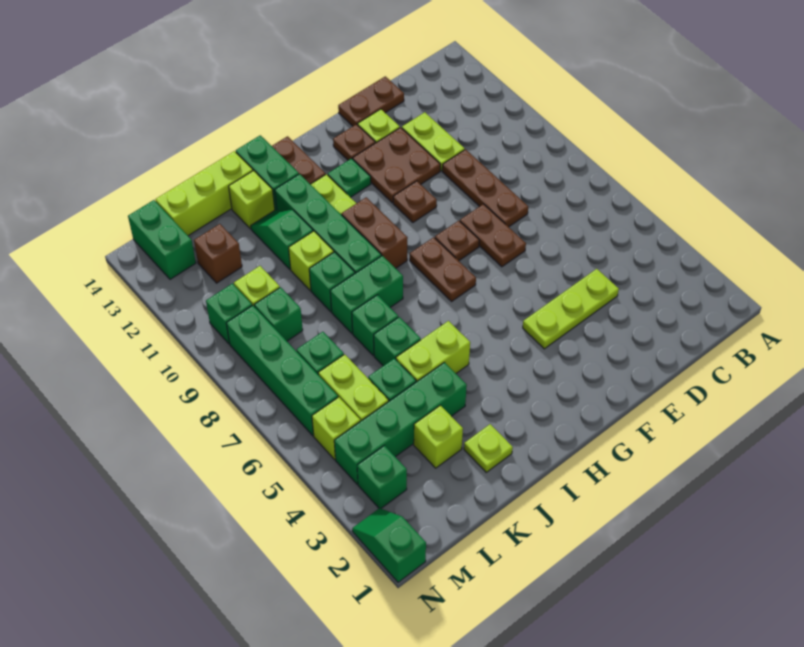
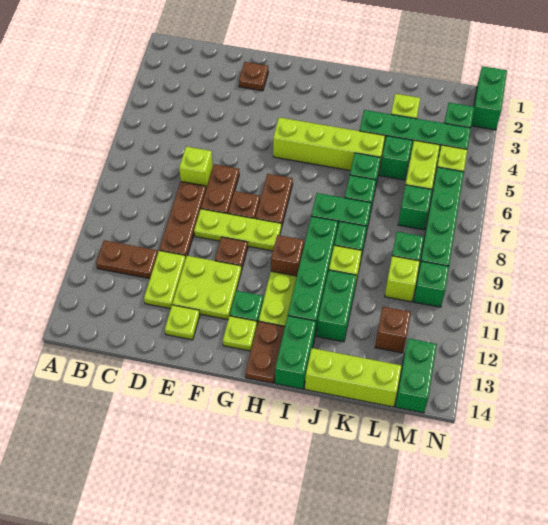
lime plate D4:F4 level 1 -> lime plate E9:G9 level 1
brown plate D14:E14 level 1 -> brown plate B11:C11 level 1
brown plate E11:F12 level 1 -> lime plate E11:F12 level 1
brown plate F13 level 1 -> brown plate E2 level 1
brown brick H9:H10 level 1 -> brown brick H10 level 1
lime brick I5:J5 level 1 -> lime brick G5:J5 level 1
lime plate J2 level 1 -> lime plate G13 level 1
green slope J11:J12 level 1 top 11 -> green brick J11:J12 level 1
lime brick J13 level 1 -> lime brick D7 level 1
green slope N1:N2 level 1 top 1 -> green brick N1:N2 level 1

